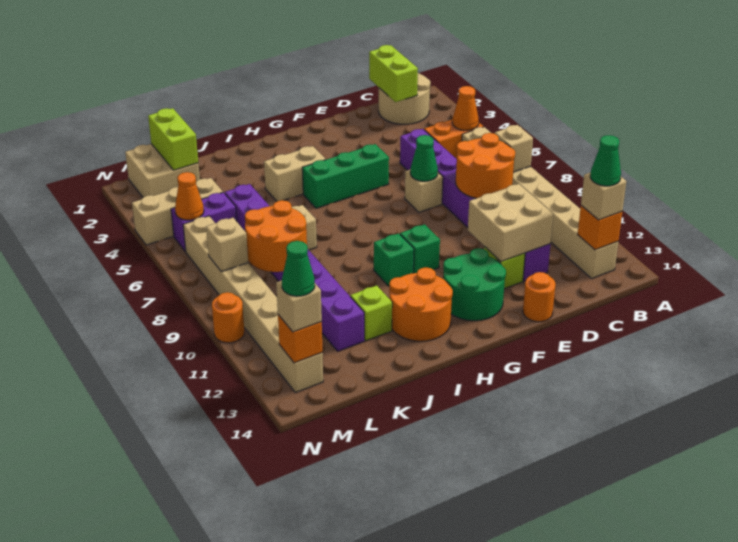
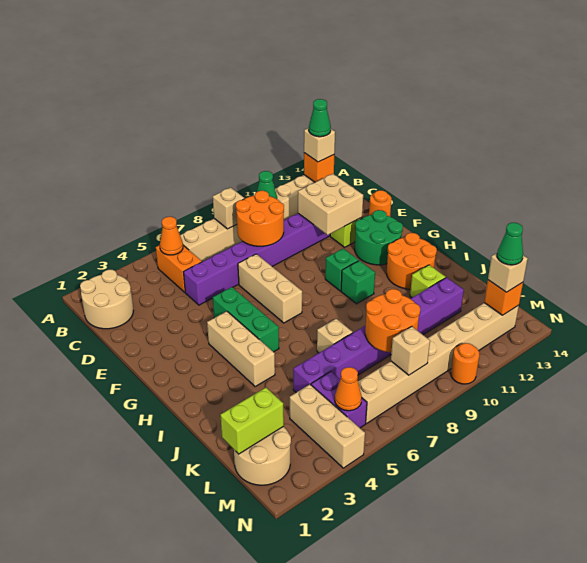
lime brick C1:C2 level 2 -> none
tan brick E7 level 1 -> tan brick E7:G7 level 1
green cone E7 level 2 -> green cone B10 level 2
tan brick H4:I4 level 1 -> tan brick G4:I4 level 1
tan brick L1:M2 level 1 -> tan round brick L1:M2 level 1

